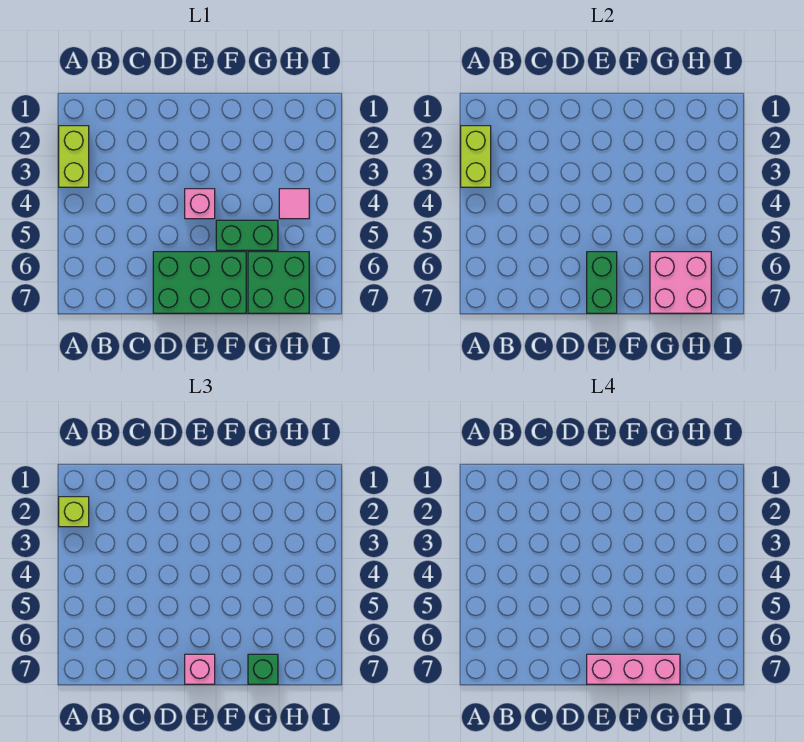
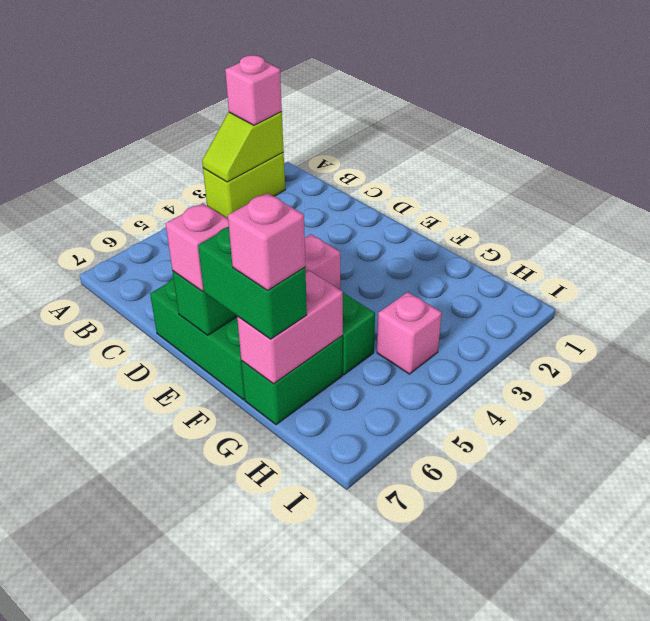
lime brick A2:A3 level 2 -> lime slope A2:A3 level 2 top 2
lime brick A2 level 3 -> pink brick A2 level 3
pink brick E7:G7 level 4 -> pink brick G7 level 4
green brick G6:H7 level 1 -> green brick G6:G7 level 1
pink brick G6:H7 level 2 -> pink brick G6:G7 level 2
green brick G7 level 3 -> green brick F7:G7 level 3
pink tile H4 level 1 -> pink brick H4 level 1

